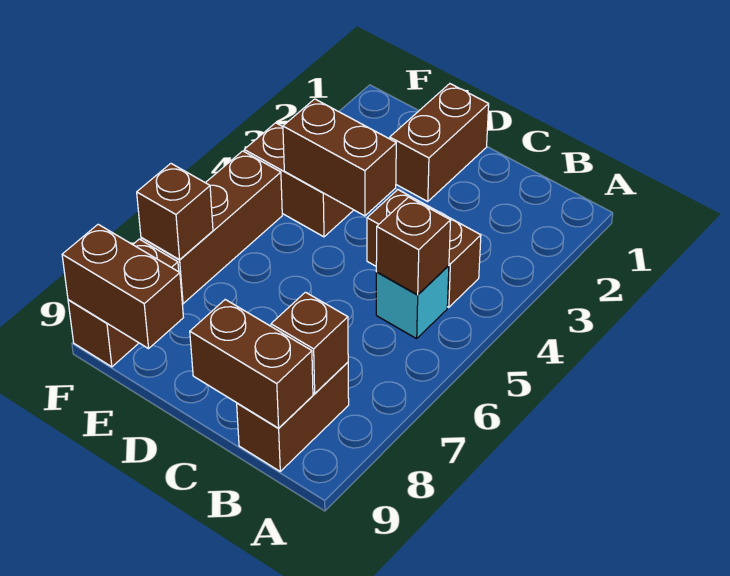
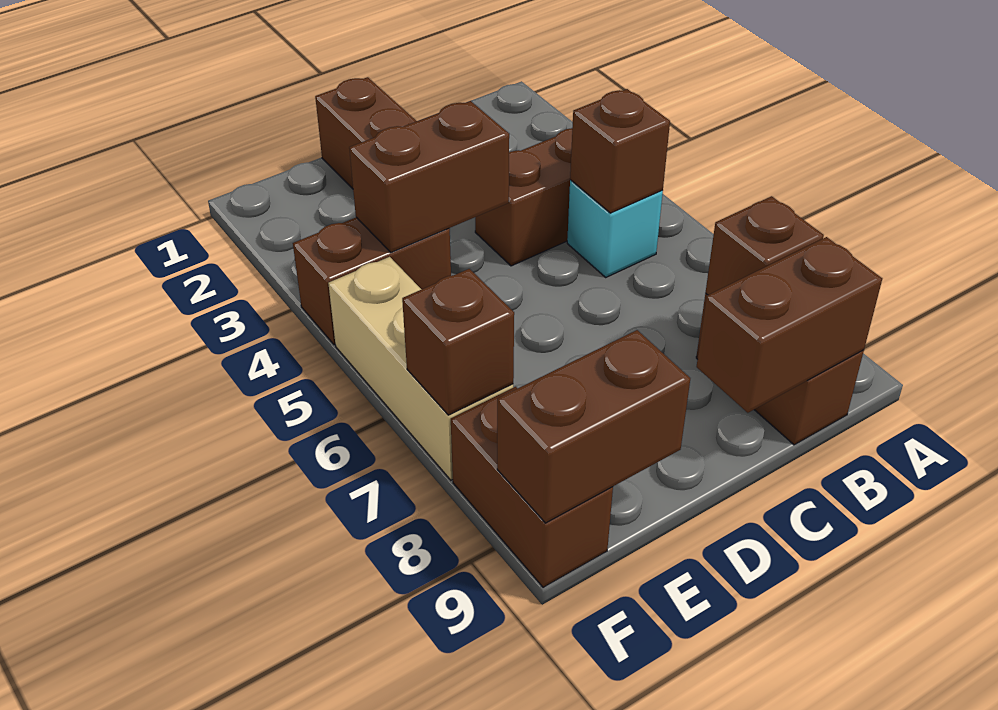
brown brick F5:F7 level 1 -> tan brick F5:F7 level 1

